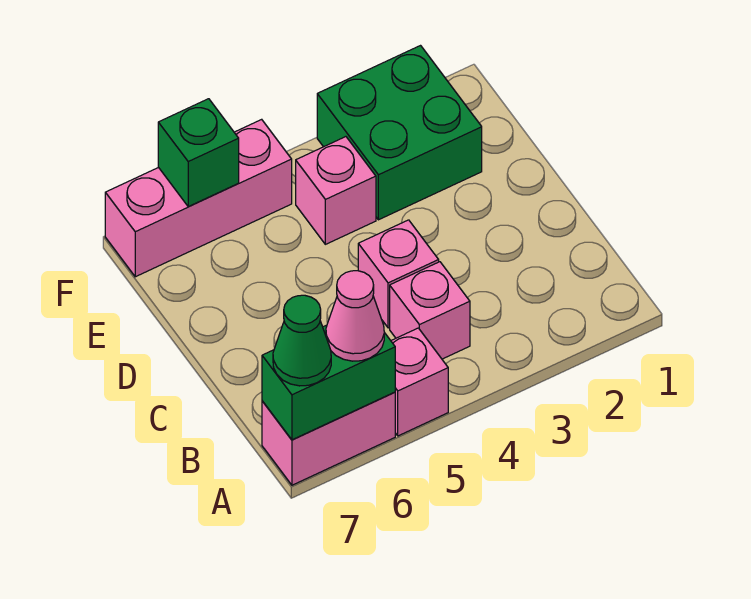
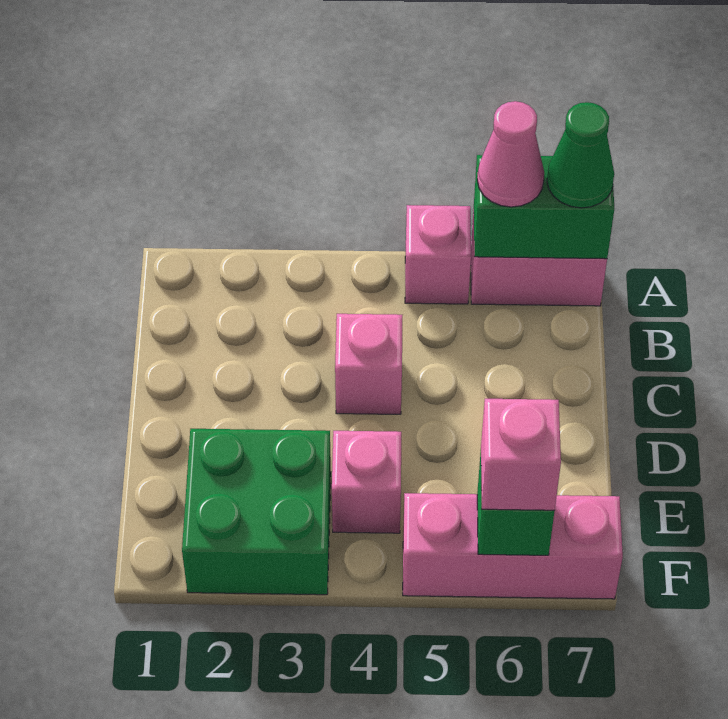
pink brick B4 level 1 -> pink brick F6 level 3

